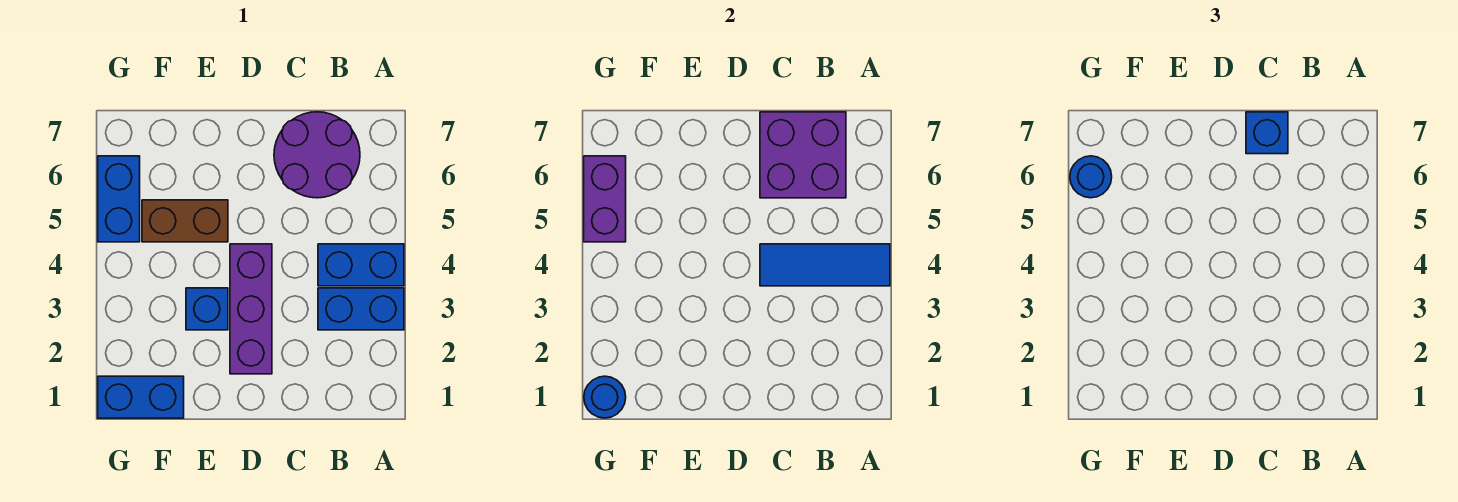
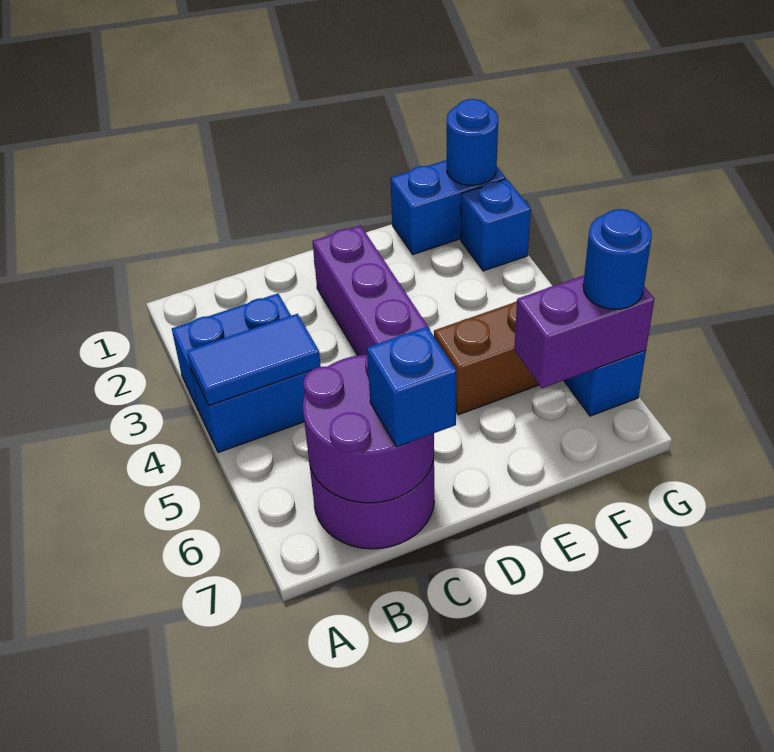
blue tile A4:C4 level 2 -> blue tile A4:B4 level 2
purple brick B6:C7 level 2 -> purple round brick B6:C7 level 2
blue brick E3 level 1 -> blue brick G2 level 1
purple brick G5:G6 level 2 -> purple brick F6:G6 level 2

